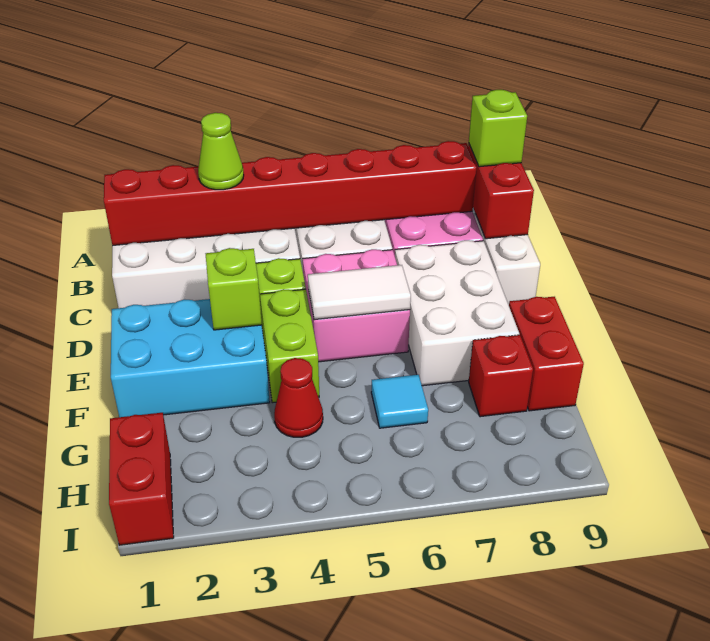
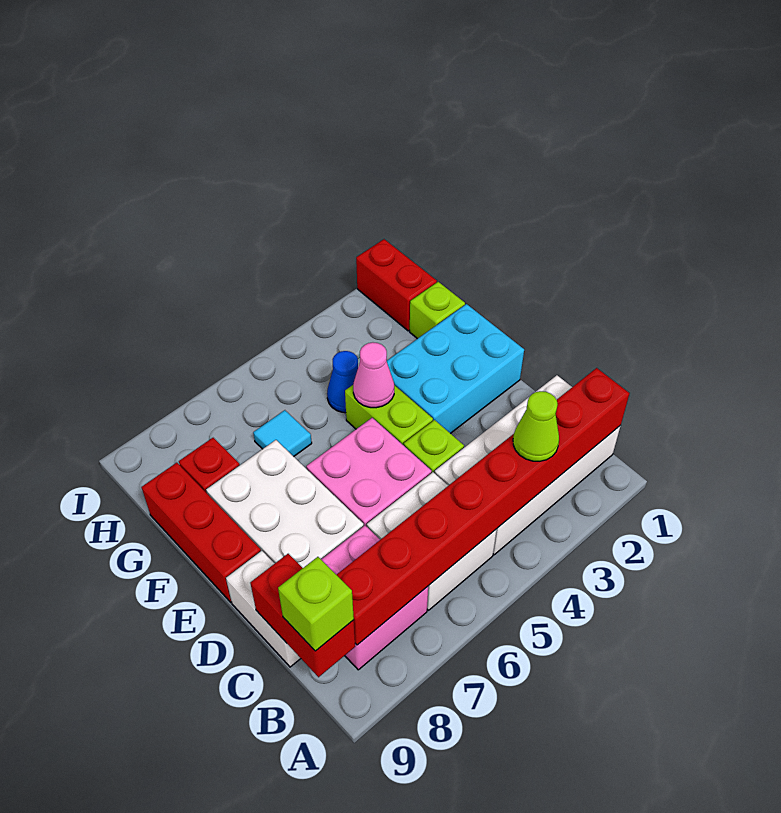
lime brick E3 level 2 -> lime brick G1 level 1
white tile E5:E6 level 2 -> none
none -> pink cone F4 level 2
red brick F9:G9 level 1 -> red brick E9:G9 level 1
red cone G4 level 1 -> blue cone G4 level 1

